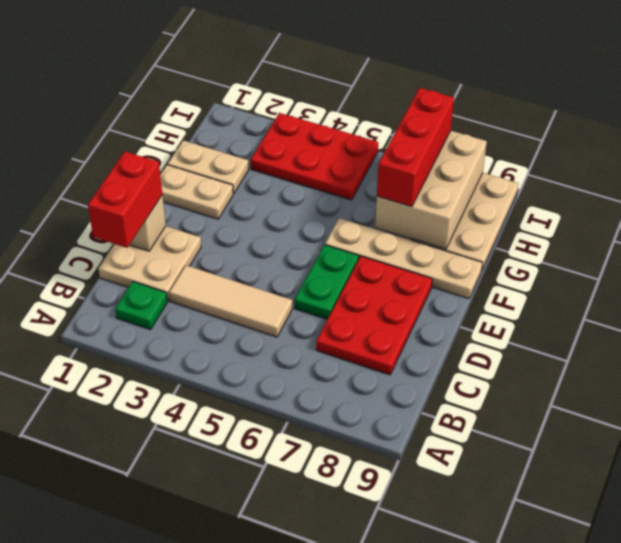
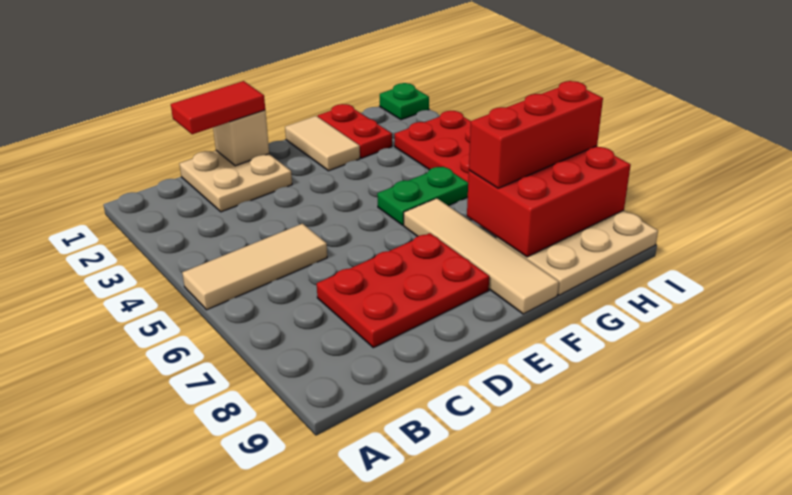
green plate B2 level 1 -> green plate I1 level 1
red brick C1:D1 level 3 -> red tile C1:D1 level 3
tan tile C3:C5 level 1 -> tan tile A5:C5 level 1
green plate D6:E6 level 1 -> green plate F5:G5 level 1
tan plate F1:F2 level 1 -> tan tile F1:F2 level 1
tan plate F6:F9 level 1 -> tan tile F6:F9 level 1
tan plate G1:G2 level 1 -> red plate G1:G2 level 1
tan brick G7:I8 level 2 -> red brick G7:I8 level 2

